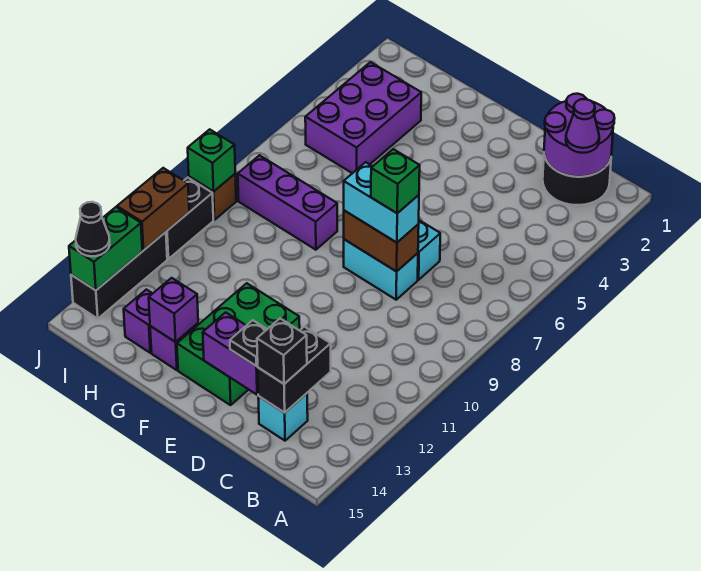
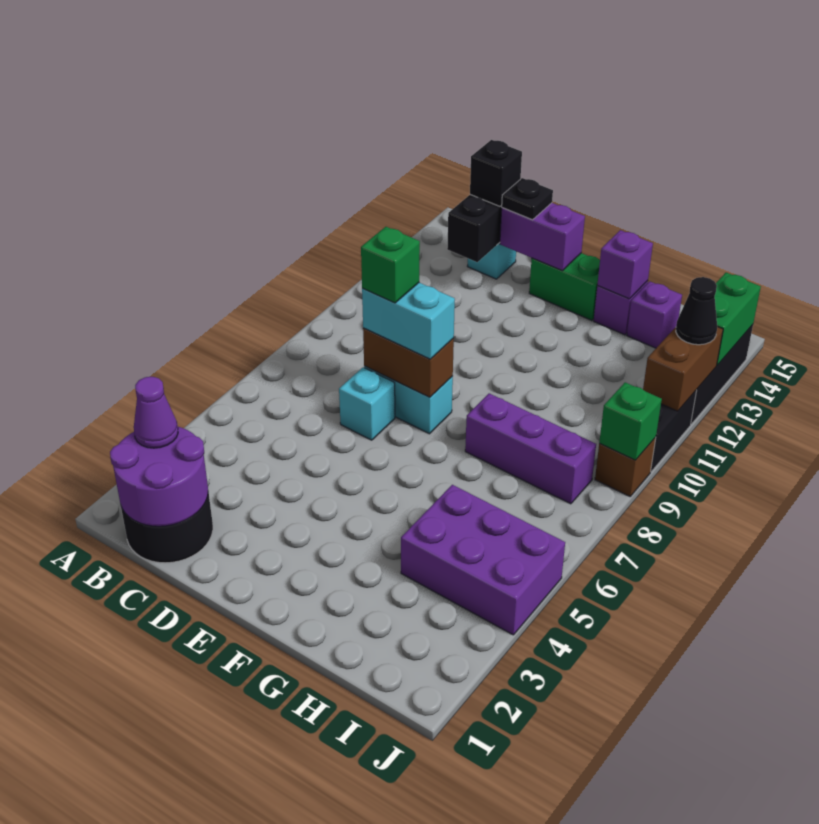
green brick E12:F14 level 1 -> green brick E14:F14 level 1
purple brick H3:I5 level 1 -> purple brick H4:J5 level 1
black cone J14 level 3 -> black cone J12 level 3

